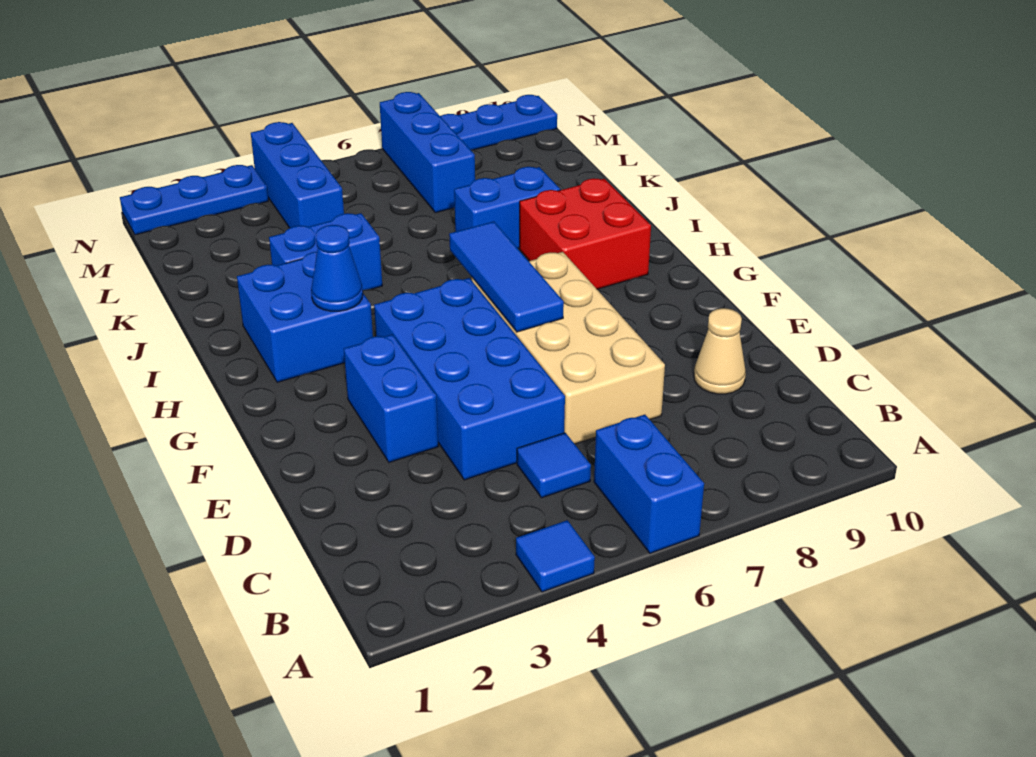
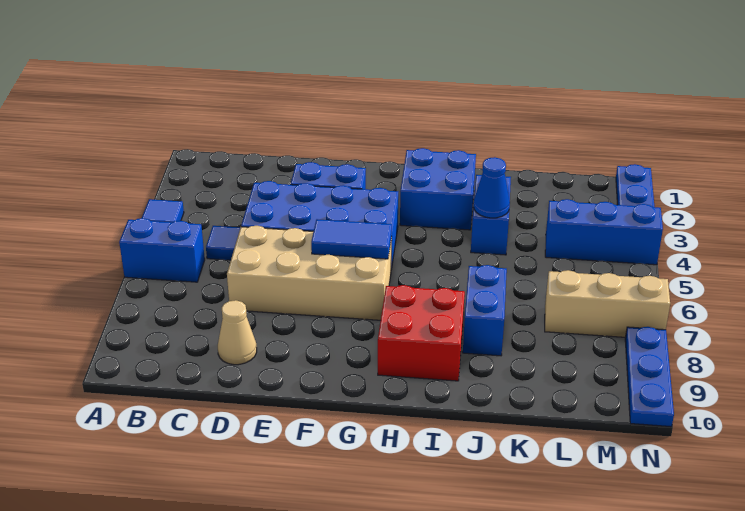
blue tile F6:H6 level 2 -> blue tile F6:G6 level 2
blue cone H3 level 2 -> blue cone J4 level 2
blue brick L7:N7 level 1 -> tan brick L7:N7 level 1

